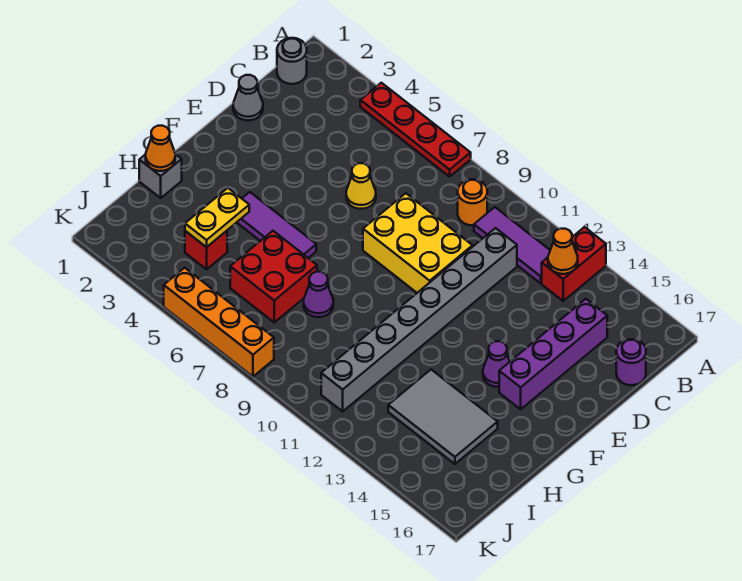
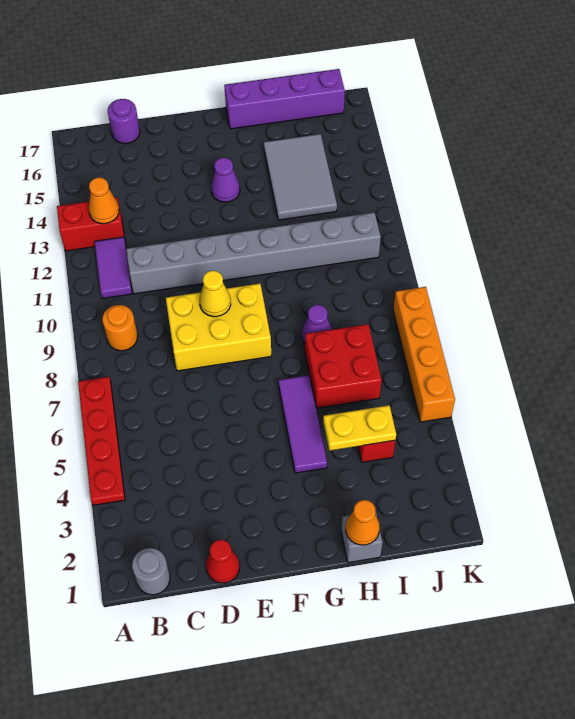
purple tile B10:B12 level 1 -> purple tile B11:B12 level 1
purple brick C15:F15 level 1 -> purple brick G17:J17 level 1
grey cone D1 level 1 -> red cone D1 level 1
yellow cone D6 level 1 -> yellow cone E9 level 2
yellow brick D8:E10 level 1 -> yellow brick D8:F9 level 1

